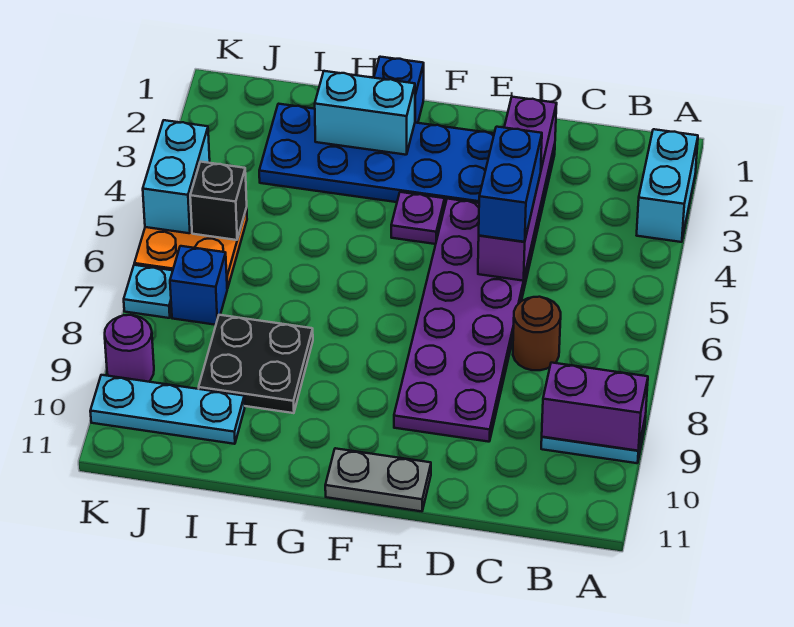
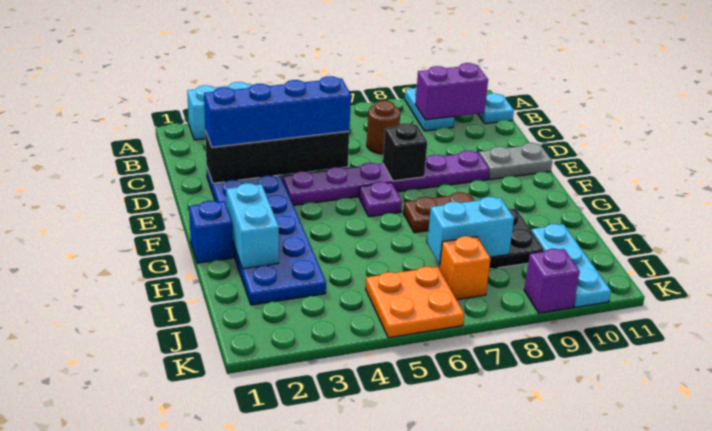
purple brick A9:B9 level 2 -> purple brick B9:B10 level 2
purple brick D2:D5 level 2 -> black brick D2:D5 level 2
purple plate D4:E9 level 1 -> purple plate E4:E9 level 1
blue brick D4:D5 level 3 -> blue brick D2:D5 level 3
grey plate E11:F11 level 1 -> grey plate E10:E11 level 1
purple plate F4 level 1 -> purple plate F6 level 1
none -> brown plate G7:G8 level 1
black brick J5 level 2 -> black brick E7 level 2
blue brick J7 level 1 -> orange brick J7 level 1
cyan brick K4:K5 level 2 -> cyan brick I7:I8 level 2
cyan plate K7 level 1 -> cyan plate B11 level 1
purple round brick K9 level 1 -> purple brick K9 level 1

